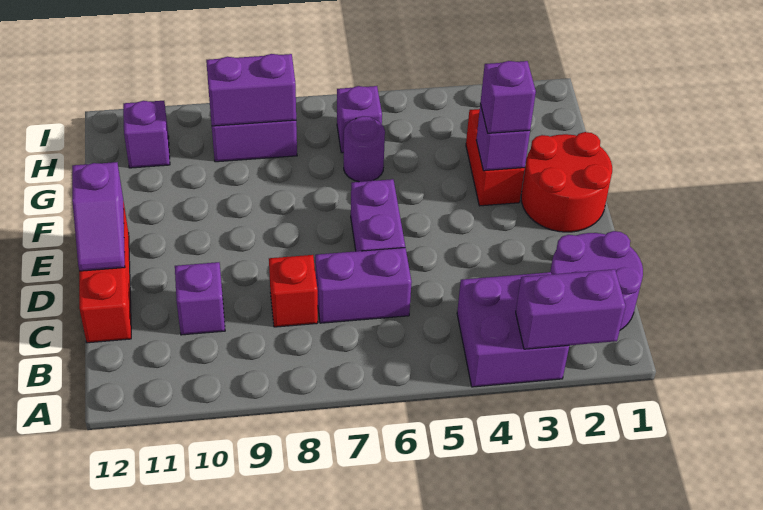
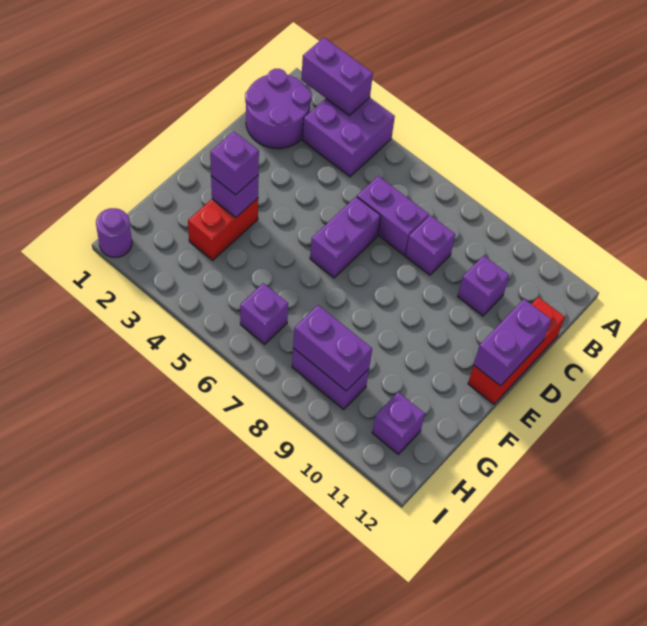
red brick C8 level 1 -> purple brick C8 level 1
purple slope D12:E12 level 2 top E -> purple brick D12:E12 level 2
red round brick E1:F2 level 1 -> none
purple round brick G6 level 1 -> purple round brick I1 level 1

